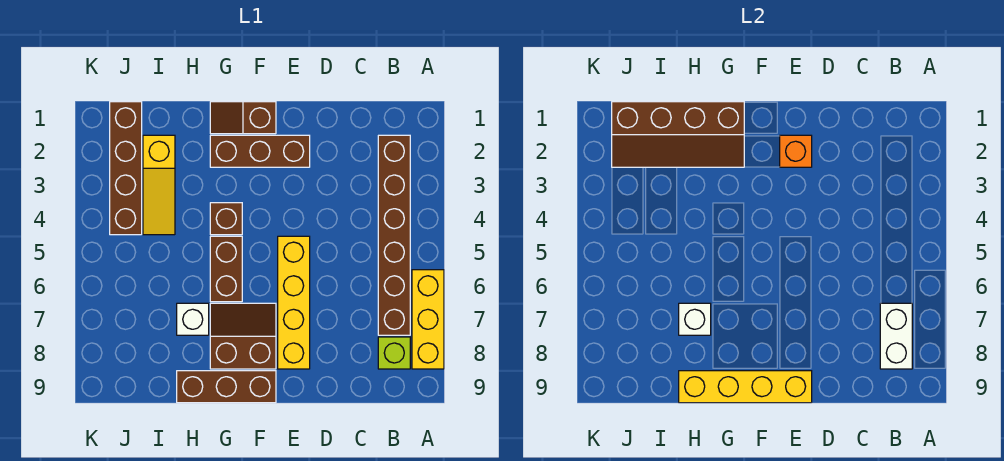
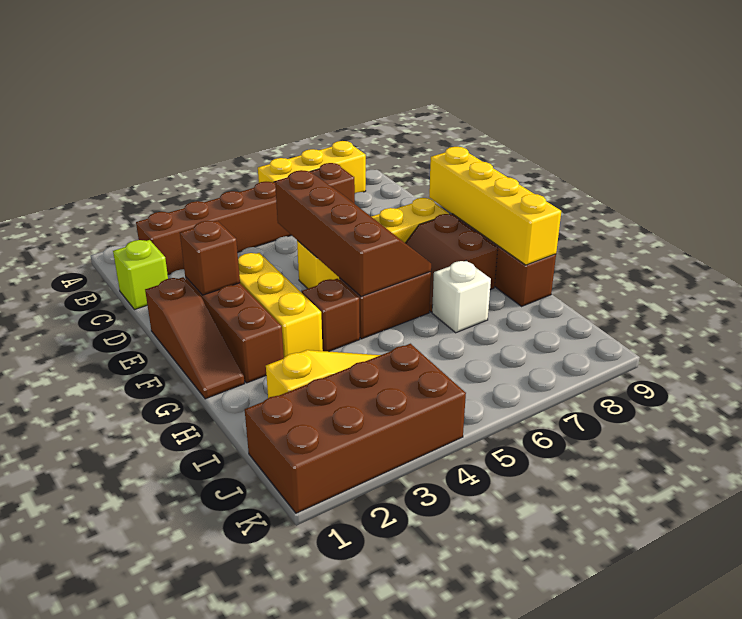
white brick B7:B8 level 2 -> none
lime brick B8 level 1 -> lime brick C1 level 1
orange brick E2 level 2 -> brown brick E2 level 2
none -> yellow brick E3:G3 level 1
brown slope F1:G1 level 1 top F -> brown slope E1:G1 level 1 top E
brown slope G1:J2 level 2 top 1 -> brown slope D5:G6 level 2 top 5
white brick H7 level 2 -> none
brown brick J1:J4 level 1 -> brown brick J1:K4 level 1

